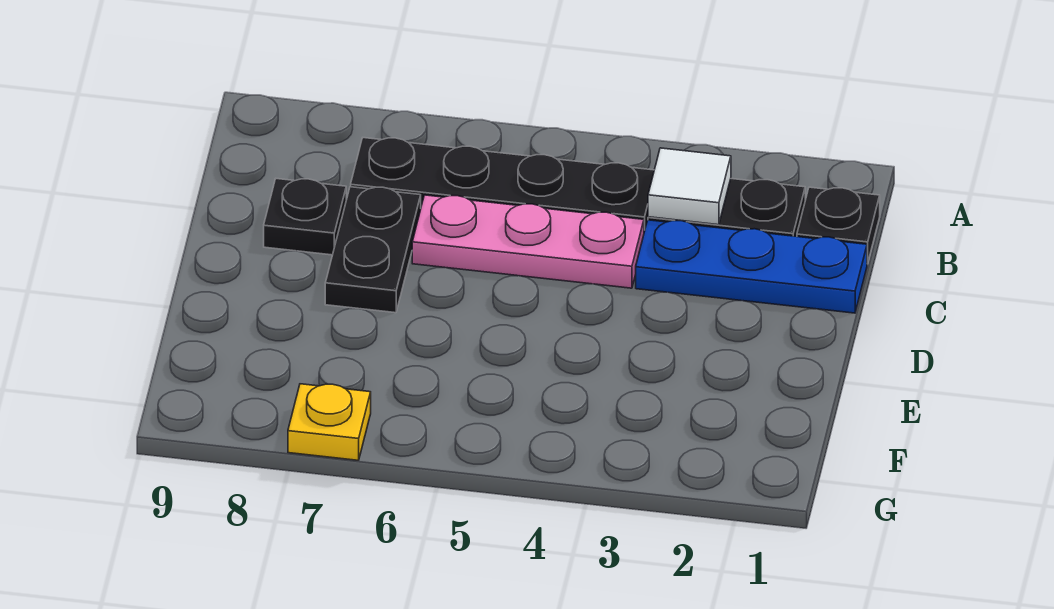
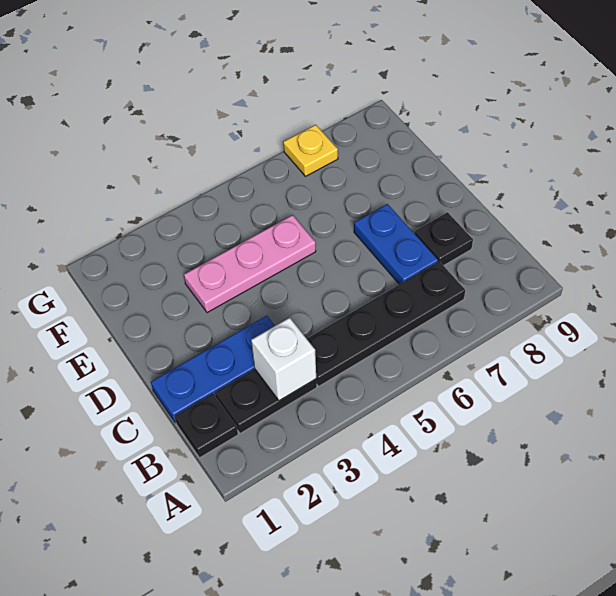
white tile B3 level 2 -> white brick B3 level 2
pink plate C4:C6 level 1 -> pink plate E3:E5 level 1
black plate C7:D7 level 1 -> blue plate C7:D7 level 1

